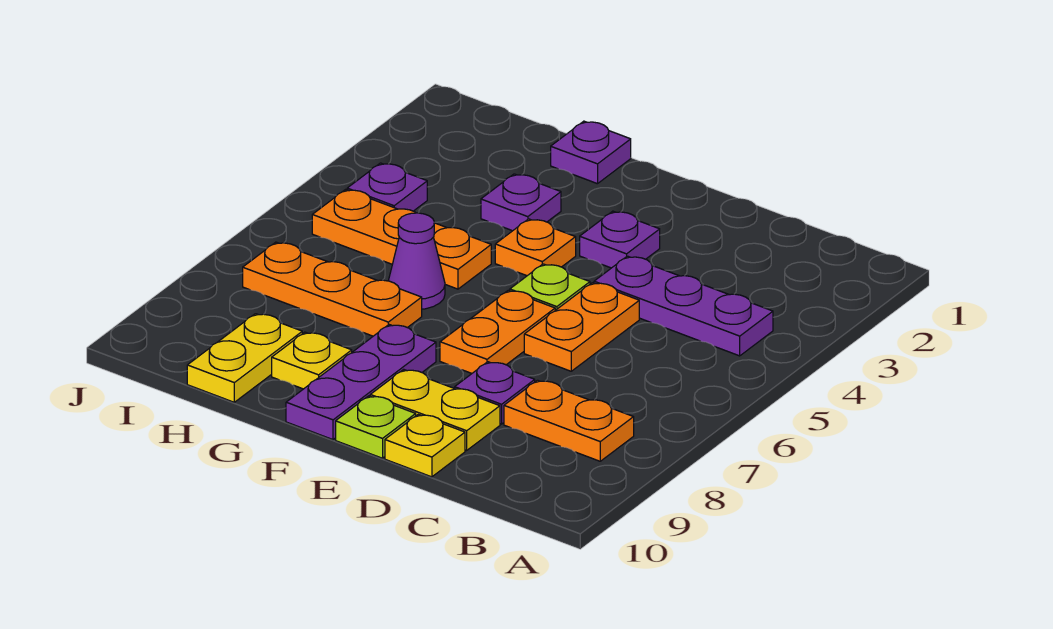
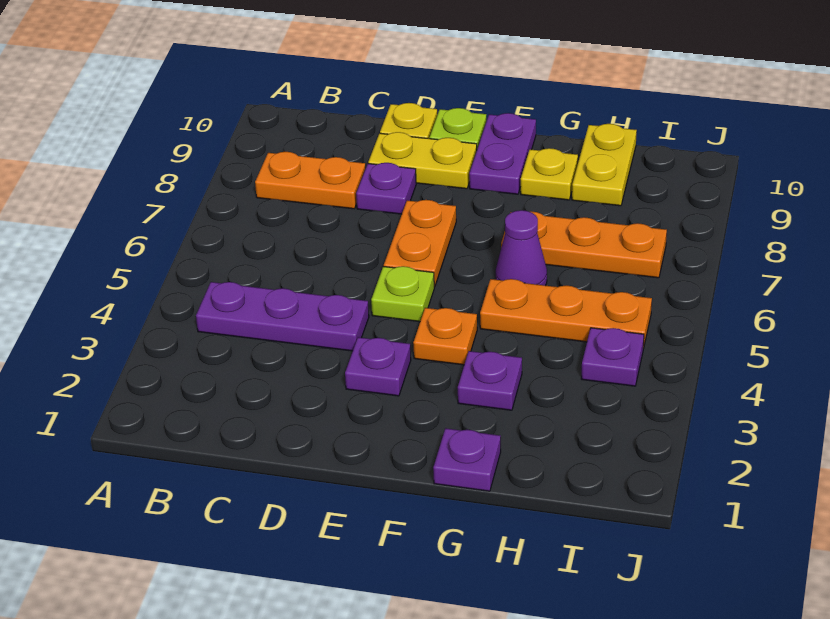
orange plate D5:D6 level 1 -> none
purple plate F8:F10 level 1 -> purple plate F9:F10 level 1

